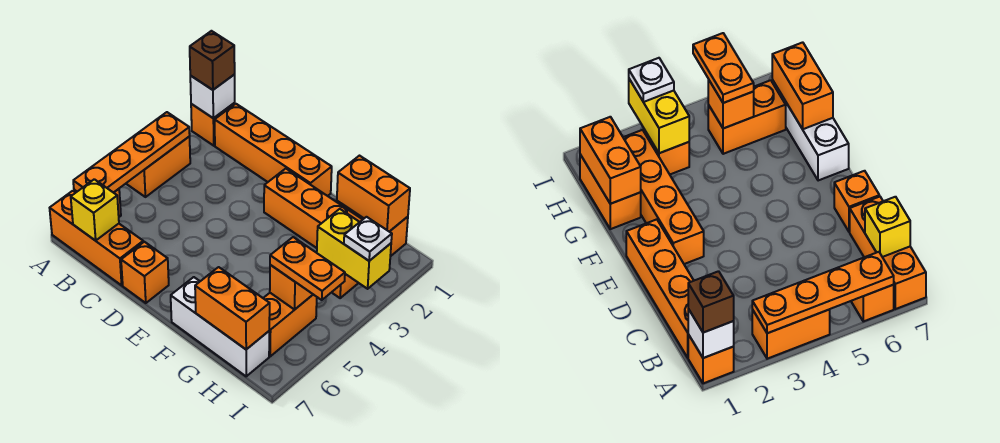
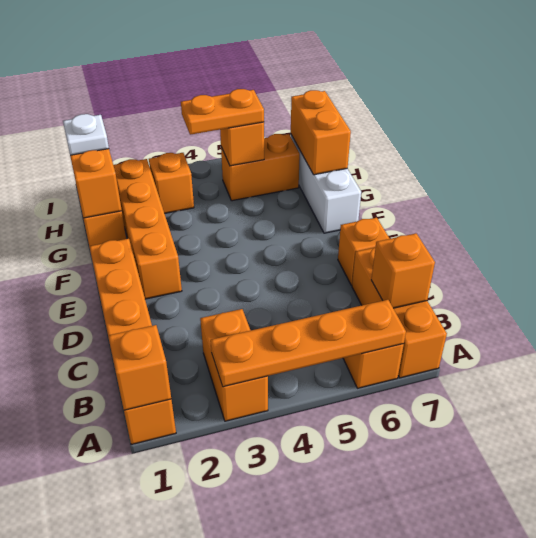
white brick A1 level 2 -> orange brick A1 level 2
brown brick A1 level 3 -> none
orange brick A3:A4 level 1 -> orange brick A3:B3 level 1
yellow brick B7 level 2 -> orange brick B7 level 2
yellow brick H3:I3 level 2 -> none
orange plate H5:I5 level 3 -> orange plate H4:H5 level 3
white plate I3 level 3 -> white plate H1 level 3

